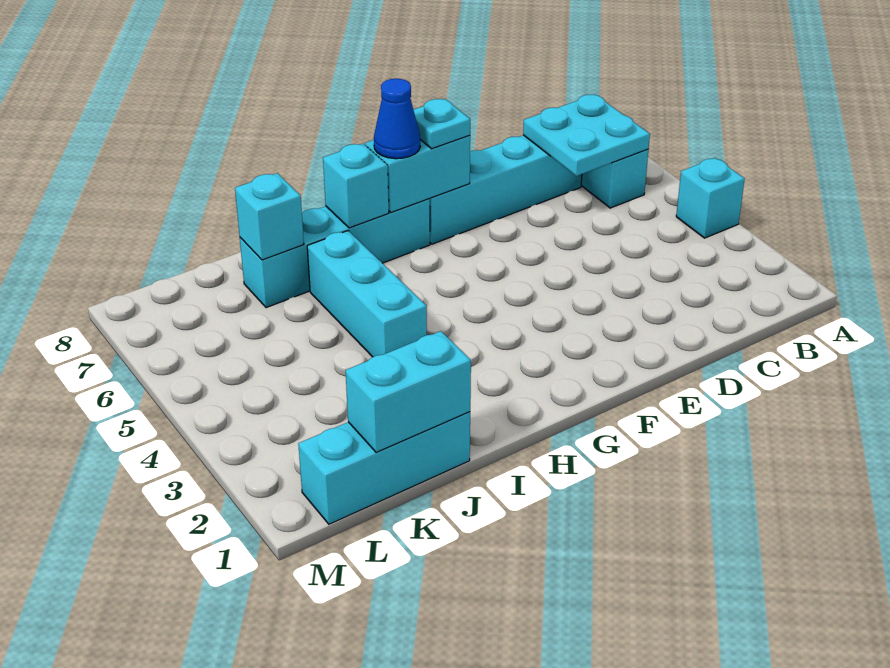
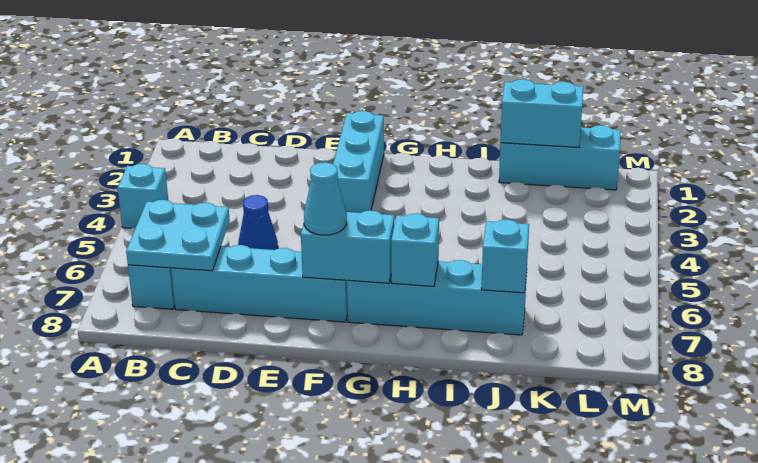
cyan plate F7 level 3 -> cyan cone F7 level 3
blue cone G7 level 3 -> blue cone D5 level 1
cyan brick I4:I6 level 1 -> cyan brick F1:F3 level 1

